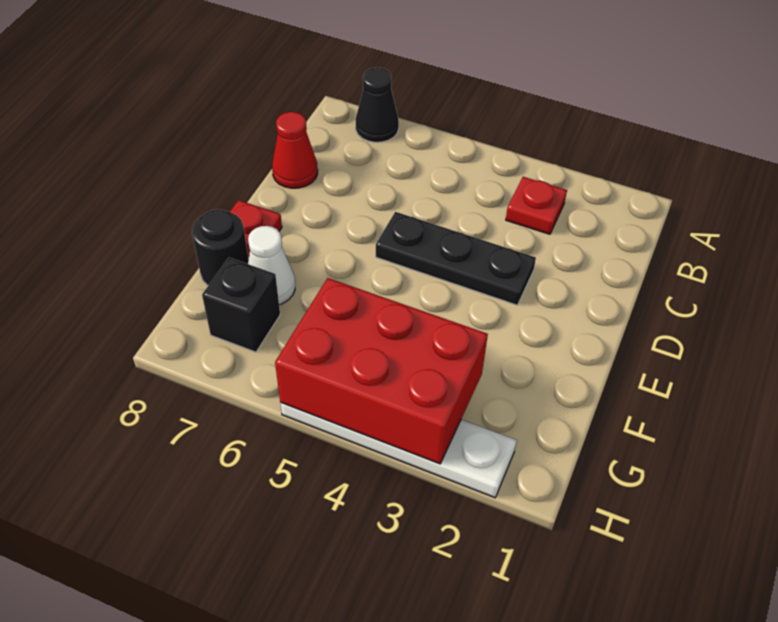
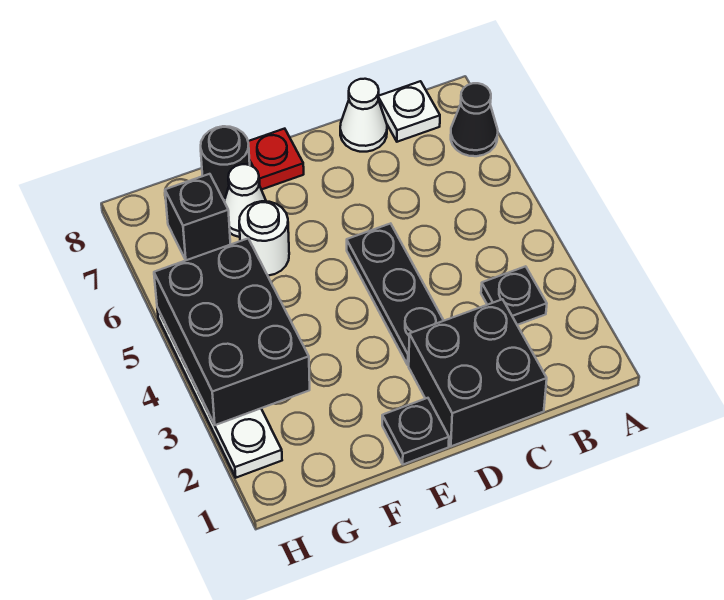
red plate B3 level 1 -> black plate B3 level 1
none -> white plate B8 level 1
none -> black brick C1:D2 level 1
red cone C8 level 1 -> white cone C8 level 1
none -> black plate E1 level 1
none -> white round brick F6 level 1
red brick G3:H5 level 2 -> black brick G3:H5 level 2

